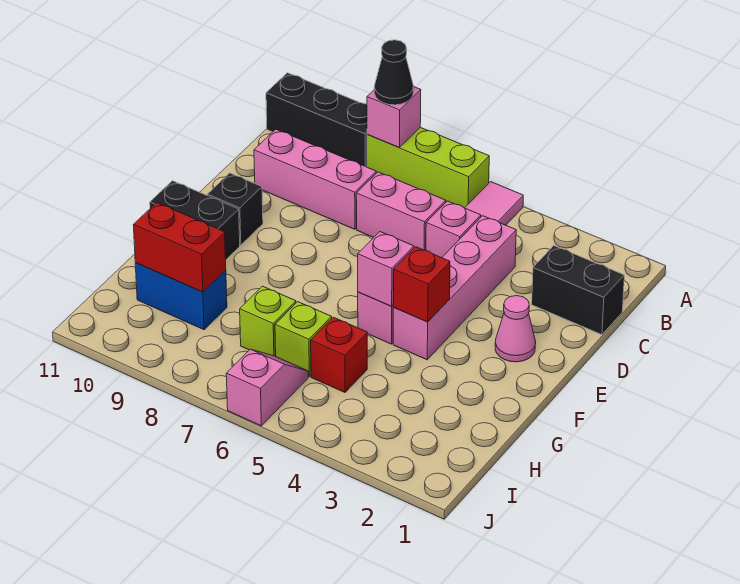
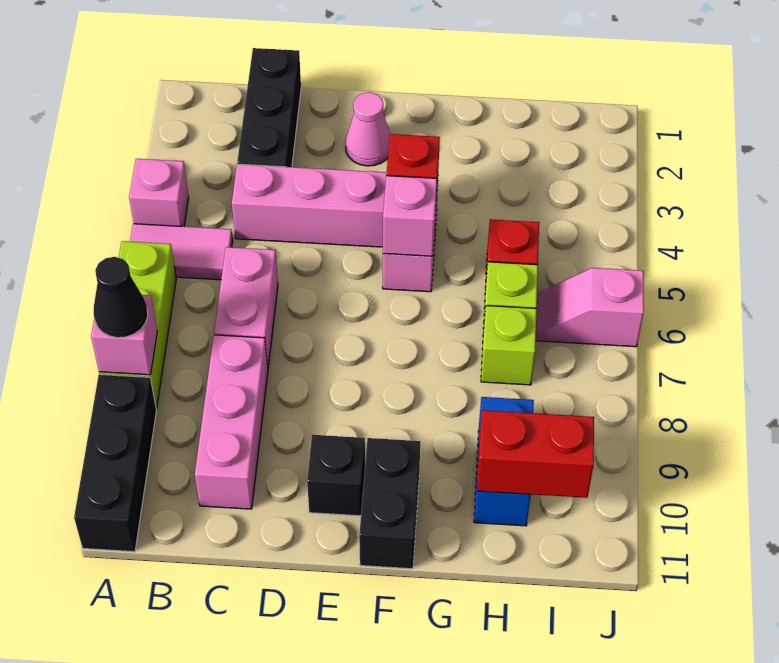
black brick C1:C2 level 1 -> black brick C1:C3 level 1
pink brick C5 level 1 -> pink brick A4 level 1
red brick H9:H10 level 2 -> red brick H10:I10 level 2

